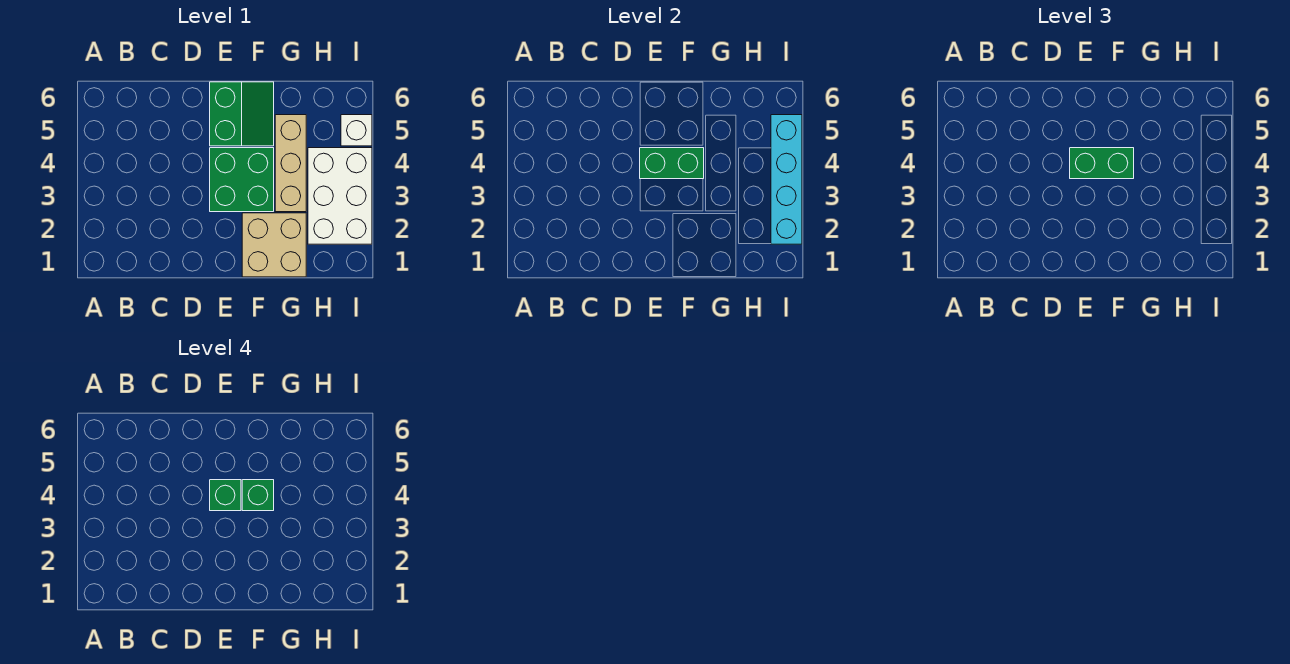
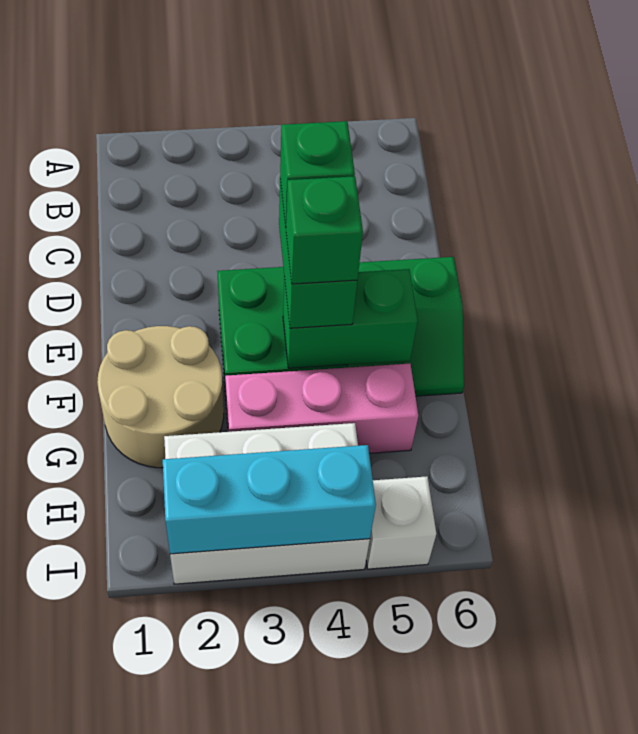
green brick E4:F4 level 2 -> green brick F4:F5 level 2
tan brick F1:G2 level 1 -> tan round brick F1:G2 level 1
tan brick G3:G5 level 1 -> pink brick G3:G5 level 1
cyan brick I2:I5 level 2 -> cyan brick I2:I4 level 2

